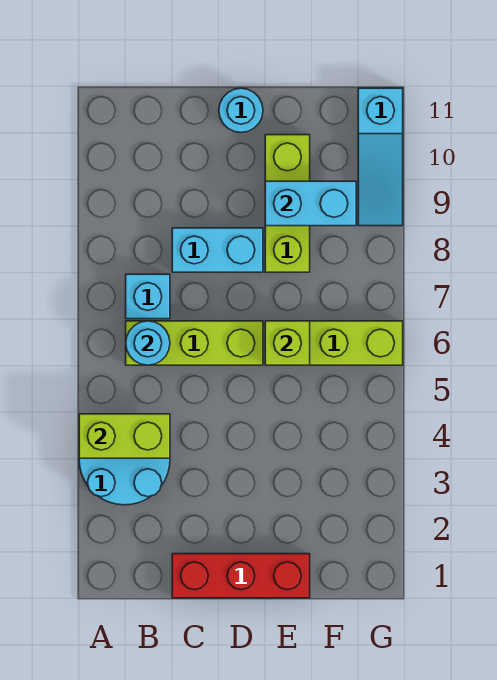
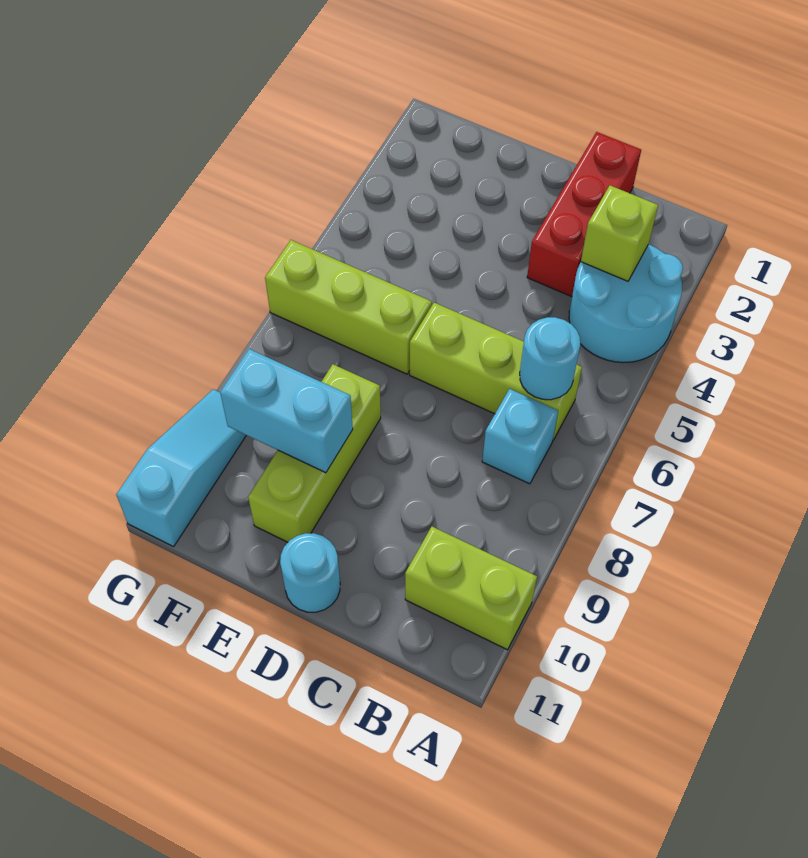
lime brick A4:B4 level 2 -> lime brick A10:B10 level 1
red brick C1:E1 level 1 -> red brick C1:C3 level 1
cyan brick C8:D8 level 1 -> none
lime brick E6 level 2 -> lime brick B3 level 2

